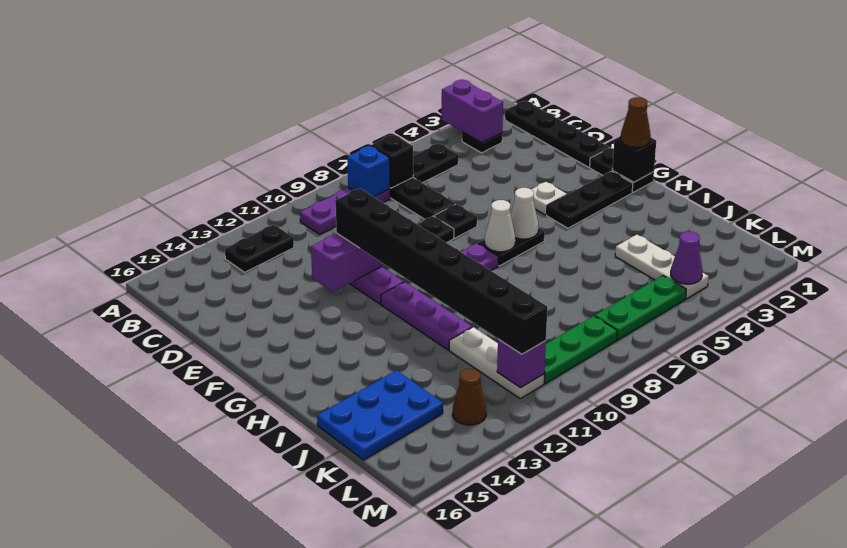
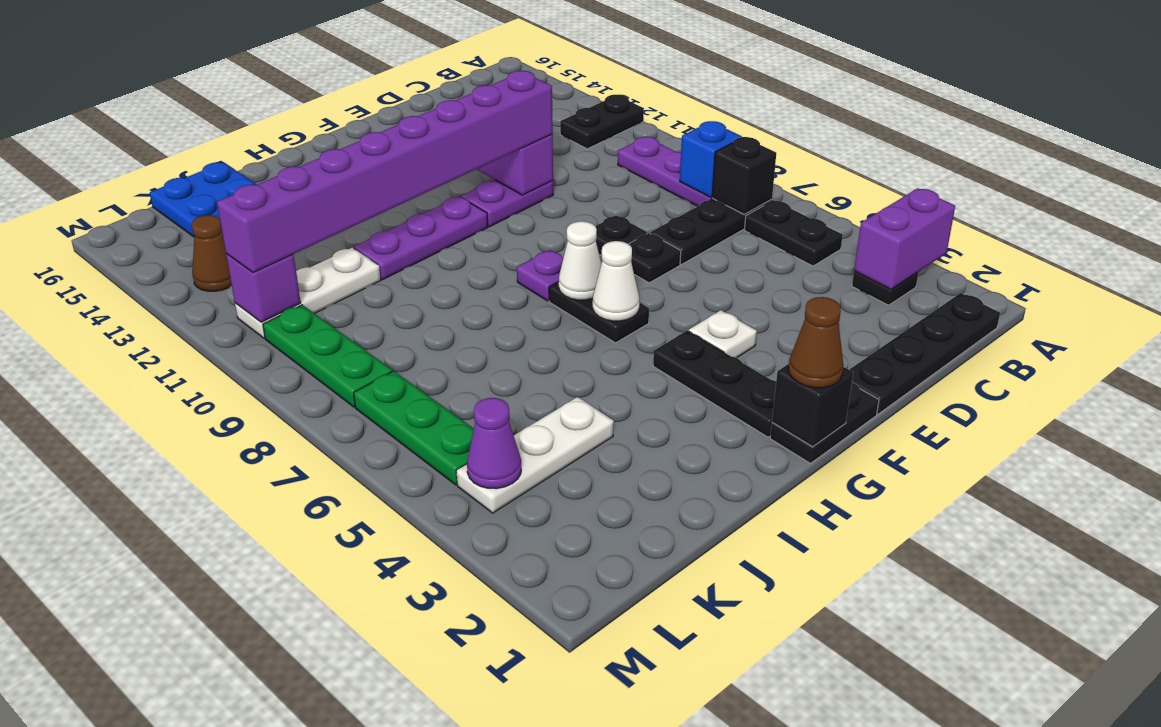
black plate B12:B13 level 1 -> black plate A12:B12 level 1
black brick E11:L11 level 3 -> purple brick E11:L11 level 3

